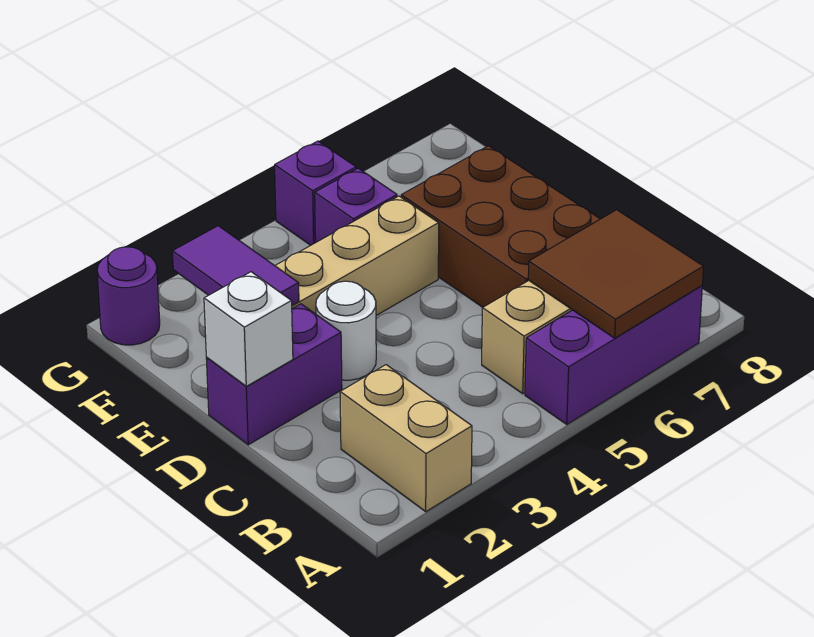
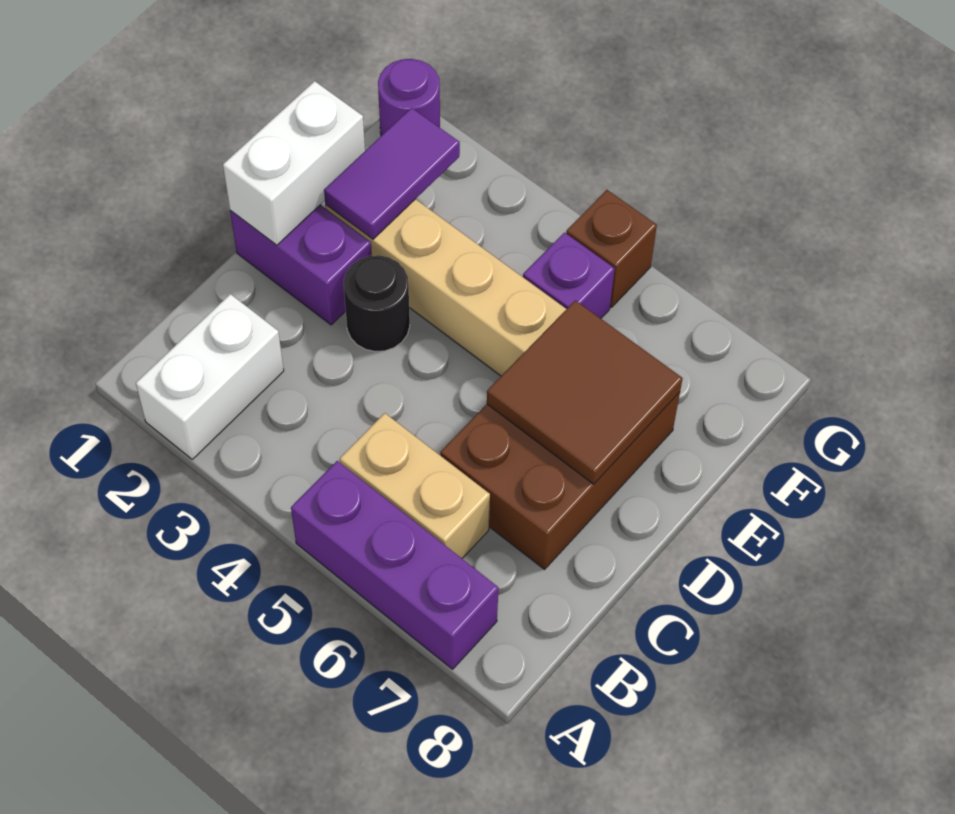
tan brick A2:B2 level 1 -> white brick A2:B2 level 1
brown tile A6:B7 level 2 -> brown tile D6:E7 level 2
white brick D1 level 2 -> white brick D1:E1 level 2
white round brick D3 level 1 -> black round brick D3 level 1
purple brick G5 level 1 -> brown brick G5 level 1

